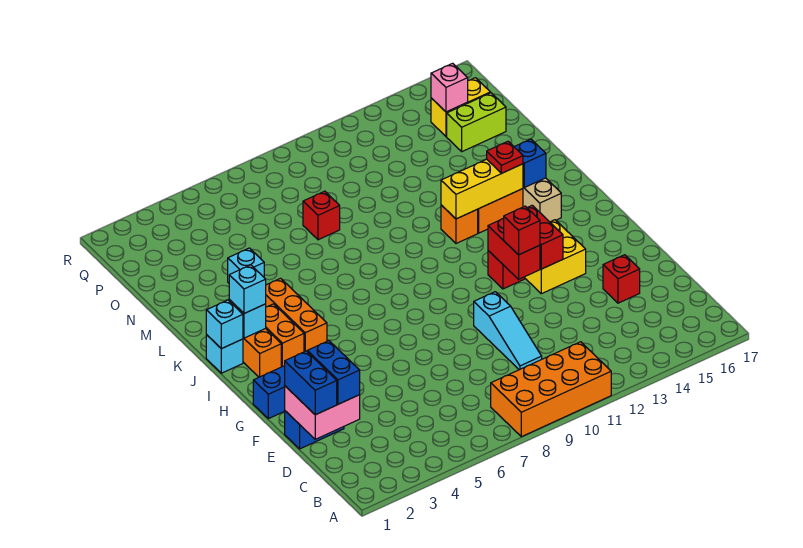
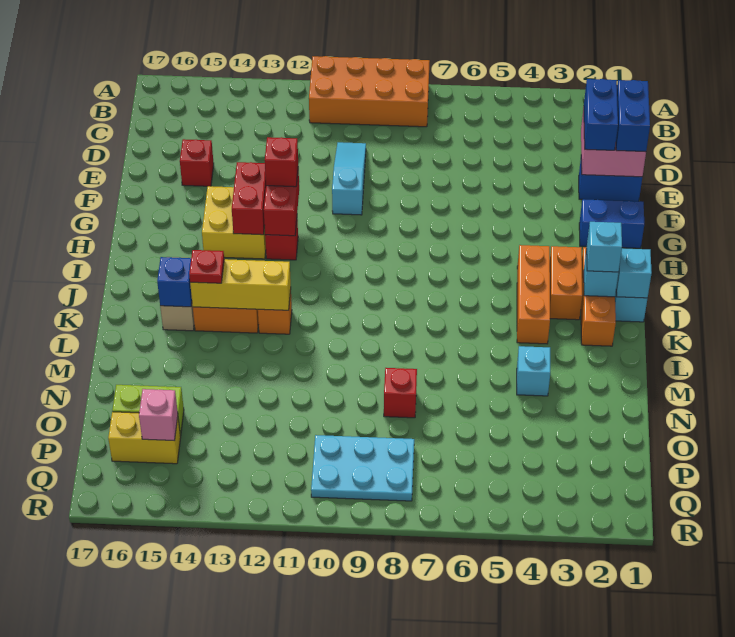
none -> cyan plate P8:Q10 level 1

